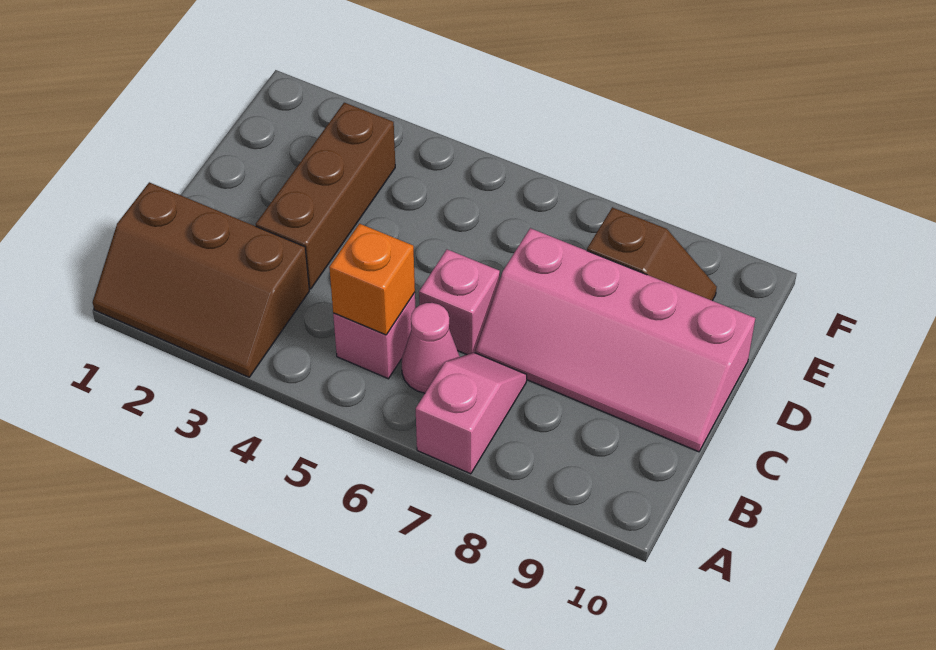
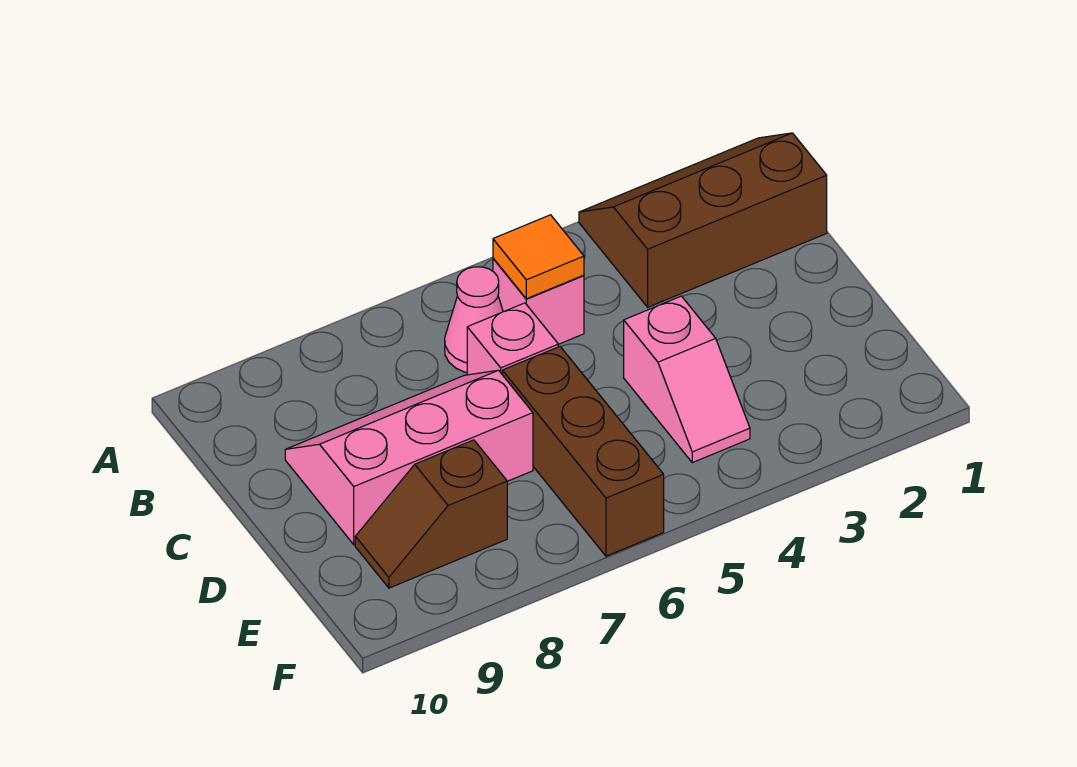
pink slope A7:B7 level 1 top A -> pink slope D4:E4 level 1 top D
orange brick B5 level 2 -> orange tile B5 level 2
brown brick C3:E3 level 1 -> brown brick D6:F6 level 1
pink slope C7:D10 level 1 top D -> pink slope C7:D9 level 1 top D

